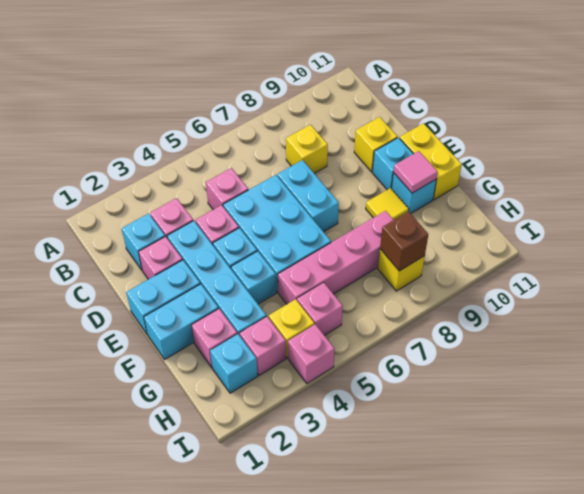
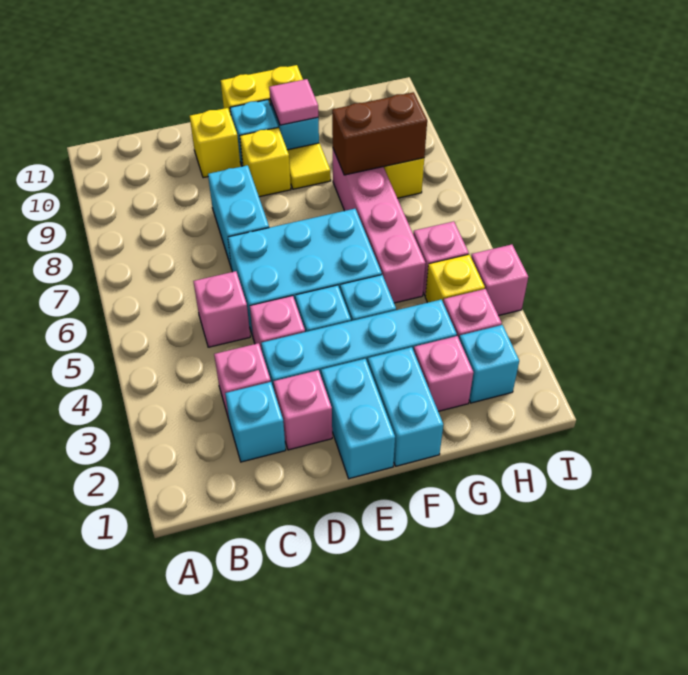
yellow brick C8 level 1 -> yellow brick E9 level 1
cyan brick D7:E7 level 1 -> cyan brick D7:D8 level 1
brown brick H8 level 2 -> brown brick G8:H8 level 2

